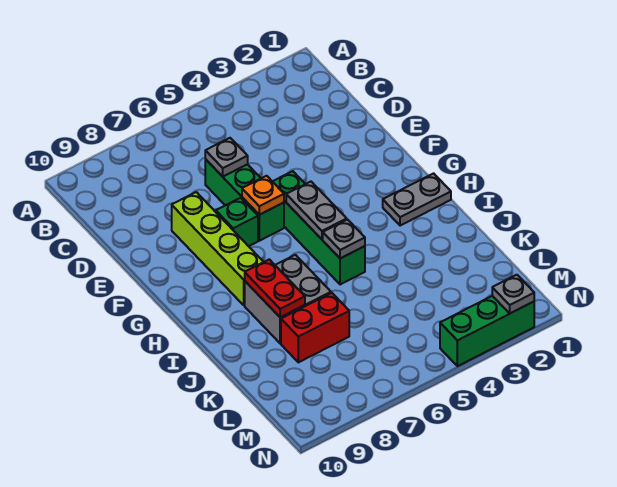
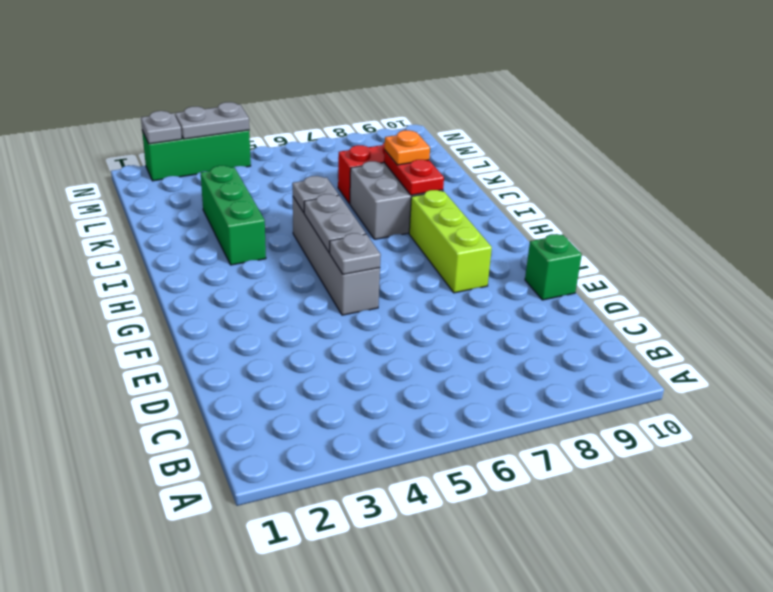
green brick D6:F6 level 1 -> green brick I3:K3 level 1
grey plate D6 level 2 -> grey plate F5 level 2
lime brick E8:H8 level 1 -> lime brick F8:H8 level 1
green brick F5:I5 level 1 -> grey brick F5:I5 level 1
orange plate F6 level 2 -> orange plate J8 level 3
green brick F7 level 1 -> green brick E10 level 1
grey plate H1:H2 level 1 -> grey plate N3:N4 level 2

